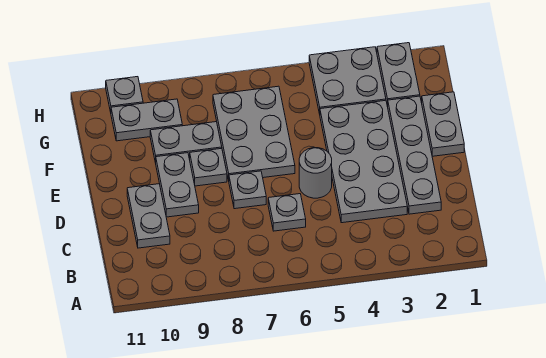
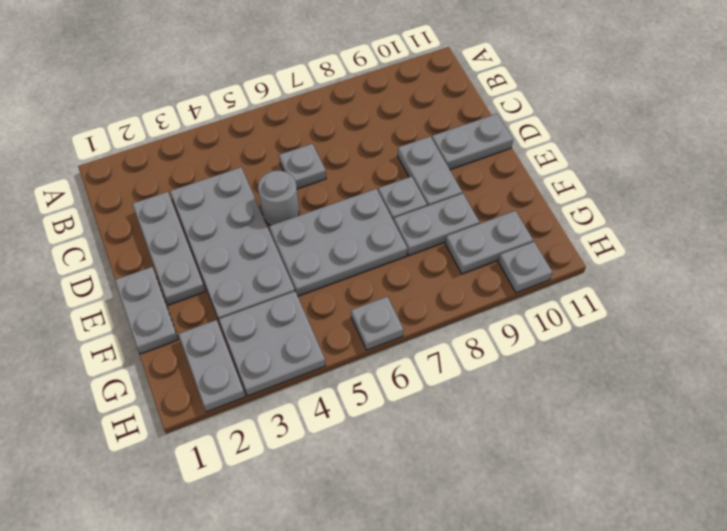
grey plate C2:F2 level 1 -> grey plate C2:E2 level 1
grey plate C10:D10 level 1 -> grey plate D10:D11 level 1
grey plate D7 level 1 -> grey plate H6 level 1
grey plate E6:G7 level 1 -> grey plate E5:F7 level 1

